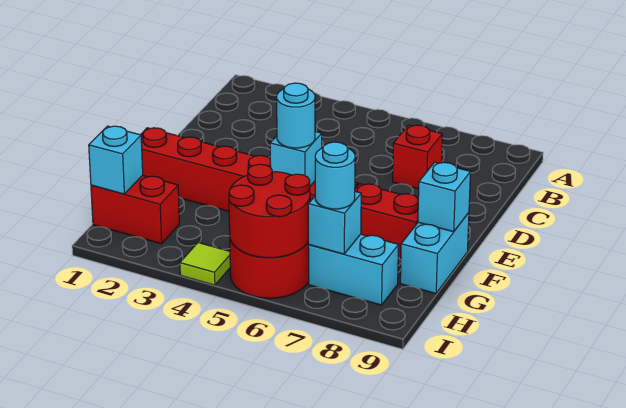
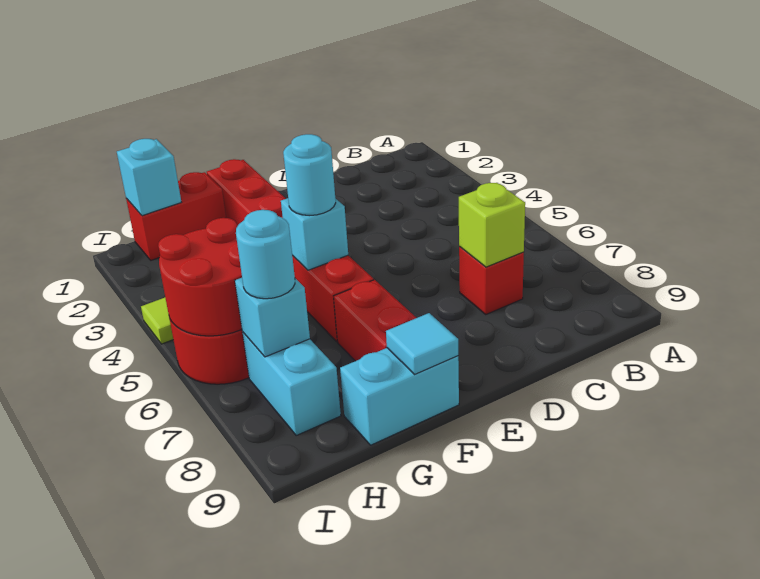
none -> lime brick C7 level 2
cyan brick F9 level 2 -> cyan tile F9 level 2
red brick H1:H2 level 1 -> red brick G1:H1 level 1

